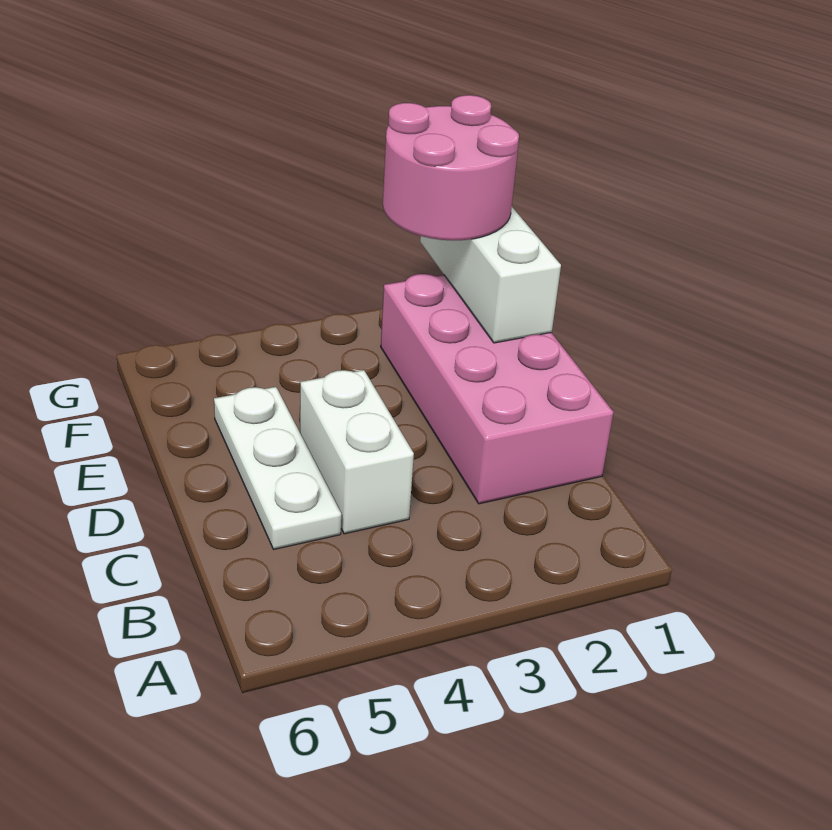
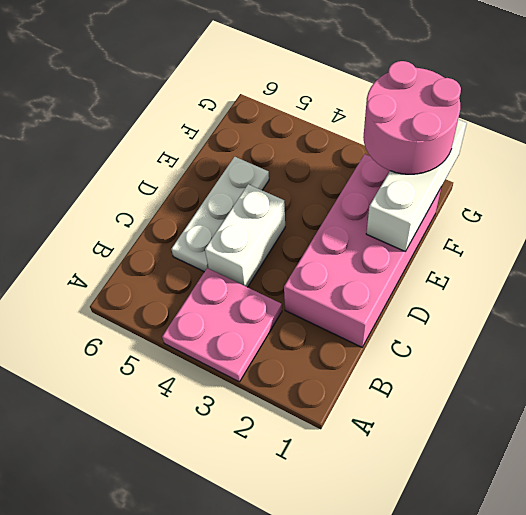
none -> pink plate A3:B4 level 1

